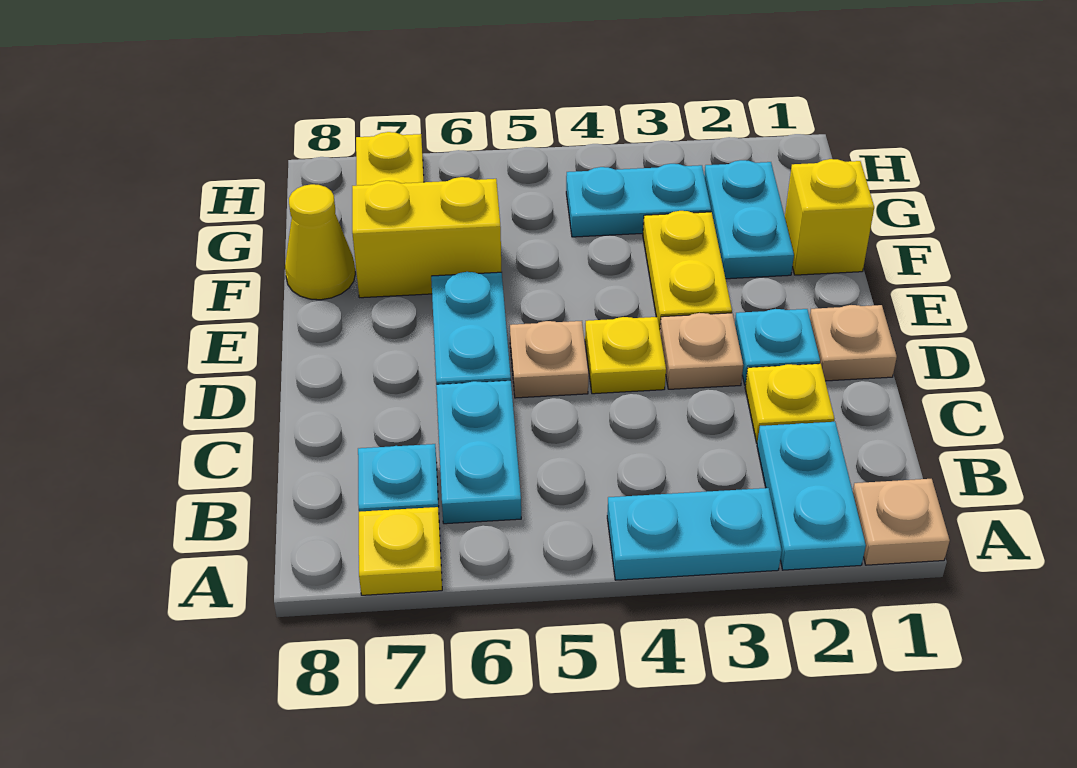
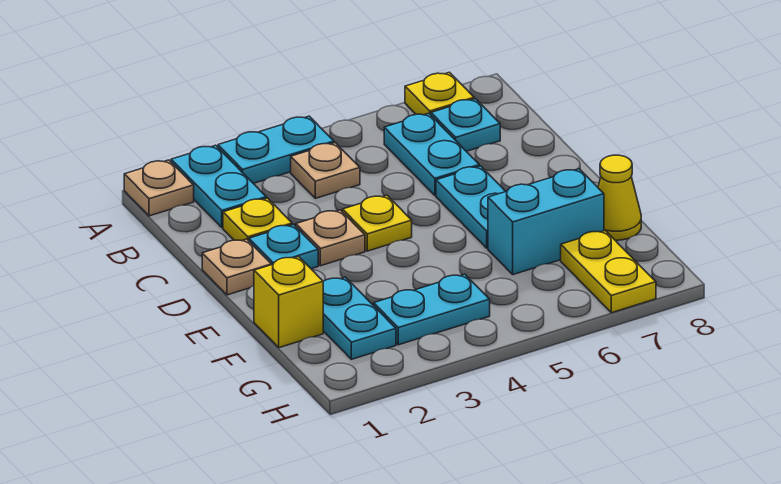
tan plate D5 level 1 -> tan plate B4 level 1
yellow plate E3:F3 level 1 -> none
yellow brick F6:F7 level 1 -> cyan brick F6:F7 level 1

